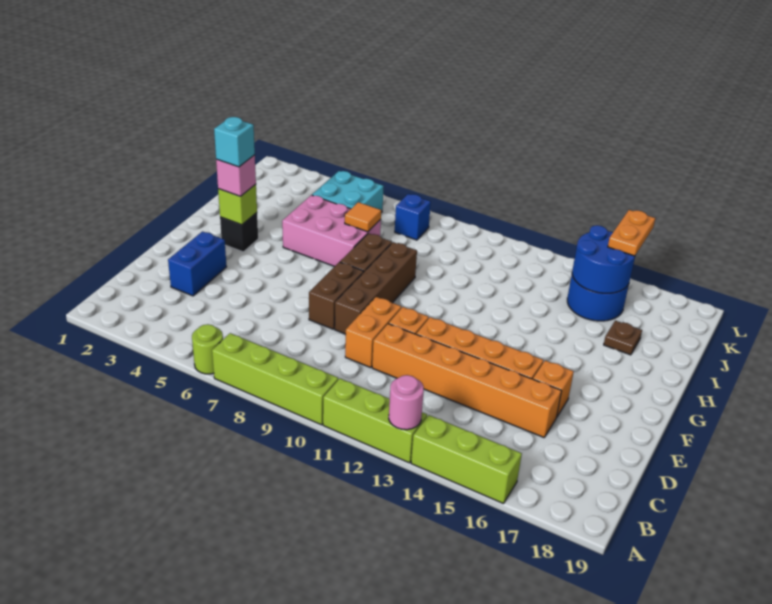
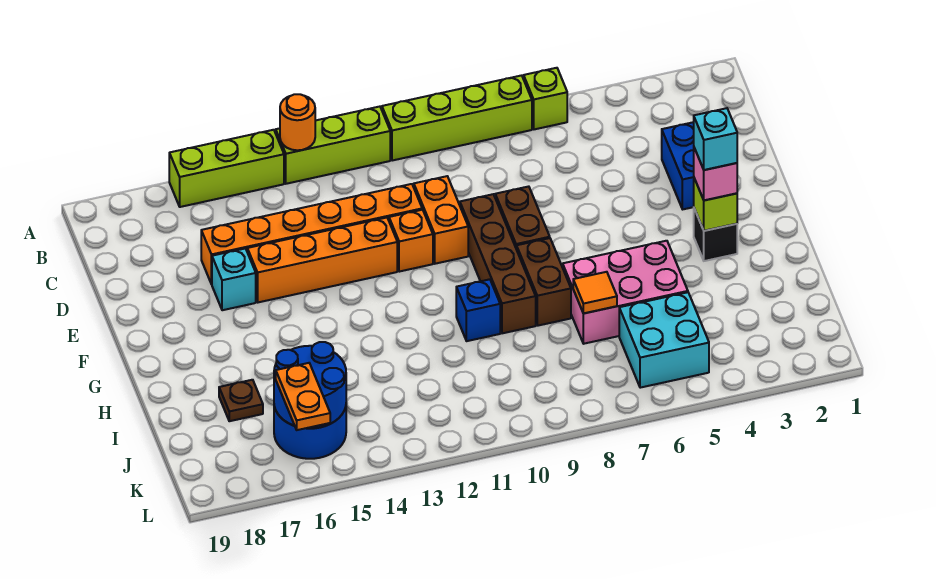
lime round brick A6 level 1 -> lime brick A6 level 1
pink round brick A13 level 2 -> orange round brick A13 level 2
orange brick E16 level 1 -> cyan brick E16 level 1
blue brick K8 level 1 -> blue brick H10 level 1

